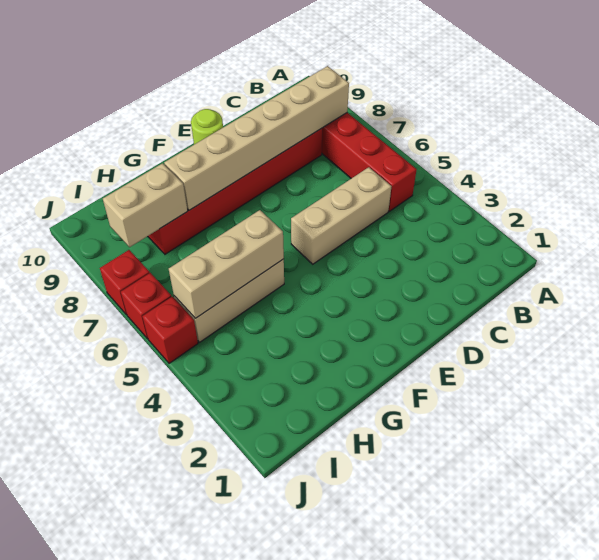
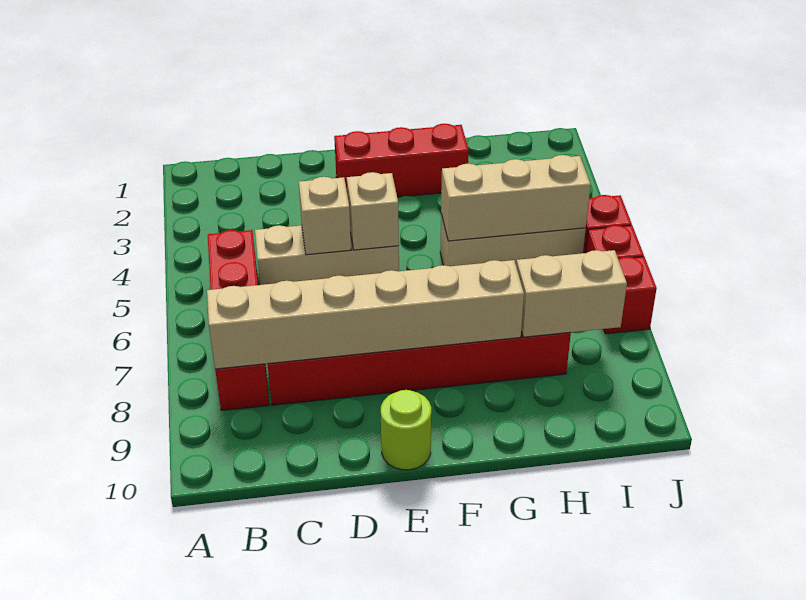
none -> tan brick D5 level 2
none -> red brick E2:G2 level 1
none -> tan brick E5 level 2

